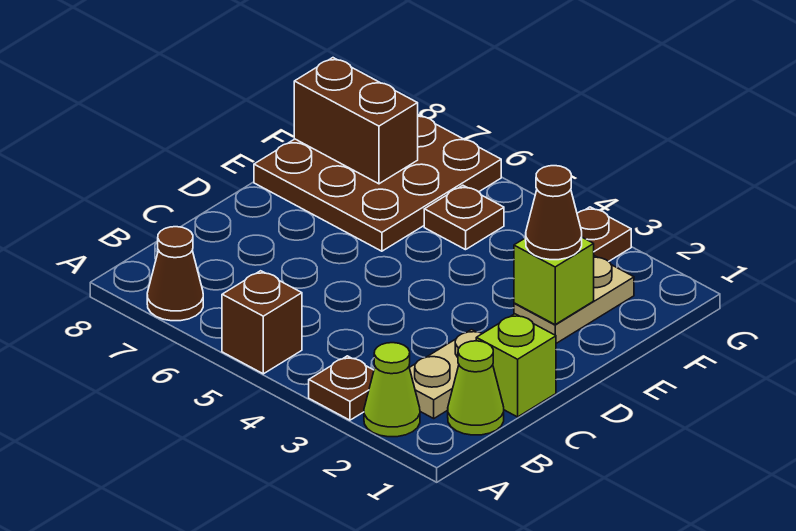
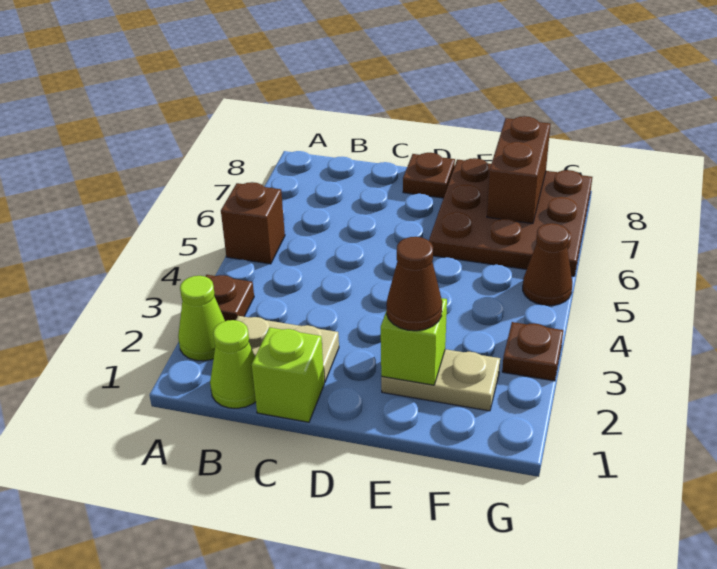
brown cone A7 level 1 -> brown cone G5 level 1
brown plate F5 level 1 -> brown plate D8 level 1

